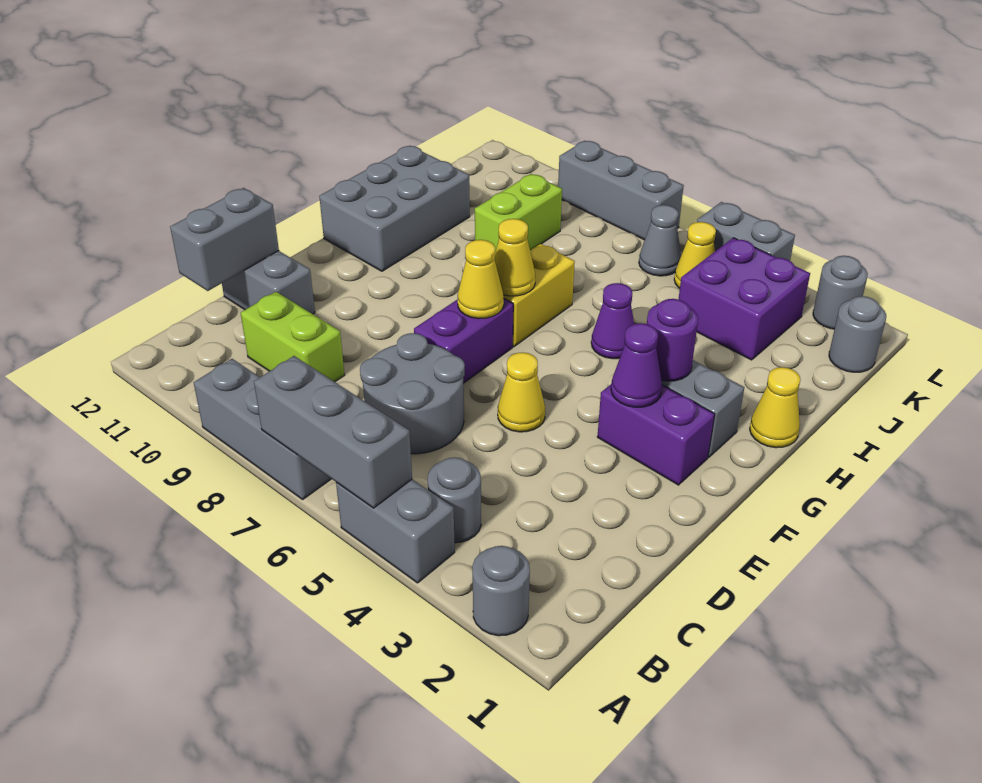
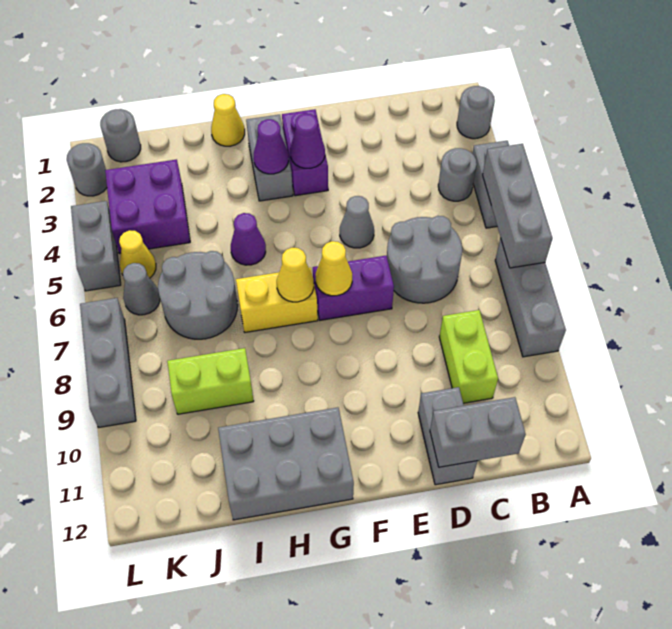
yellow cone E5 level 1 -> grey cone E5 level 1
purple round brick G3 level 2 -> purple cone G3 level 2
none -> grey round brick I6:J7 level 1

